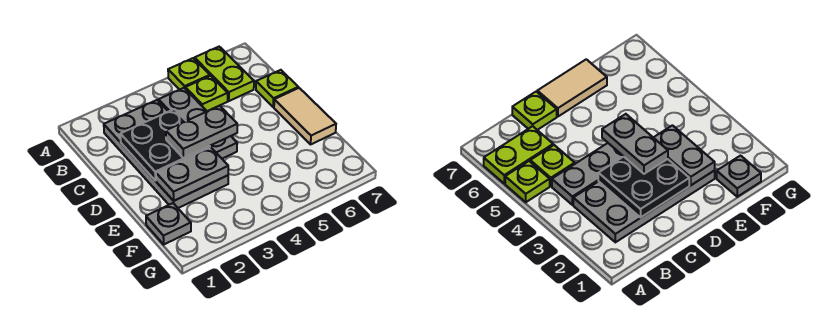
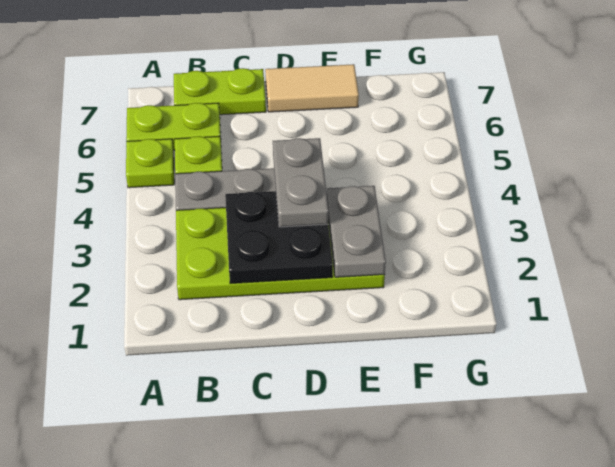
grey plate B2:E3 level 1 -> lime plate B2:E3 level 1
lime plate C7 level 1 -> lime plate B7:C7 level 1
grey plate F1 level 1 -> none

